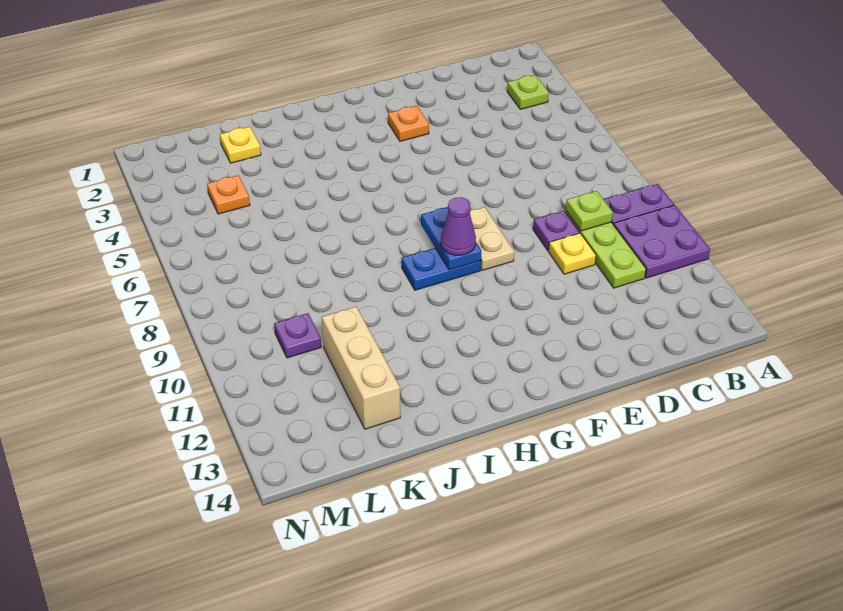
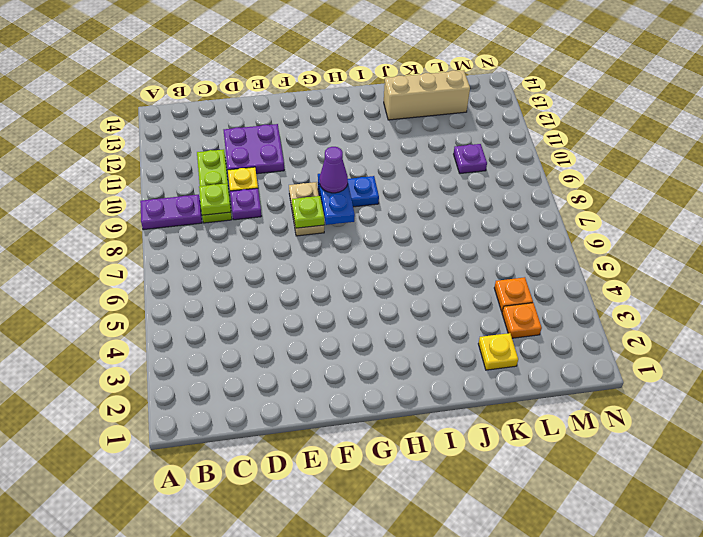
purple plate A10:B11 level 1 -> purple plate D11:E12 level 1
lime plate B3 level 1 -> lime plate F8 level 2
orange plate F3 level 1 -> orange plate L3 level 1
tan brick K11:K13 level 1 -> tan brick J13:L13 level 1

